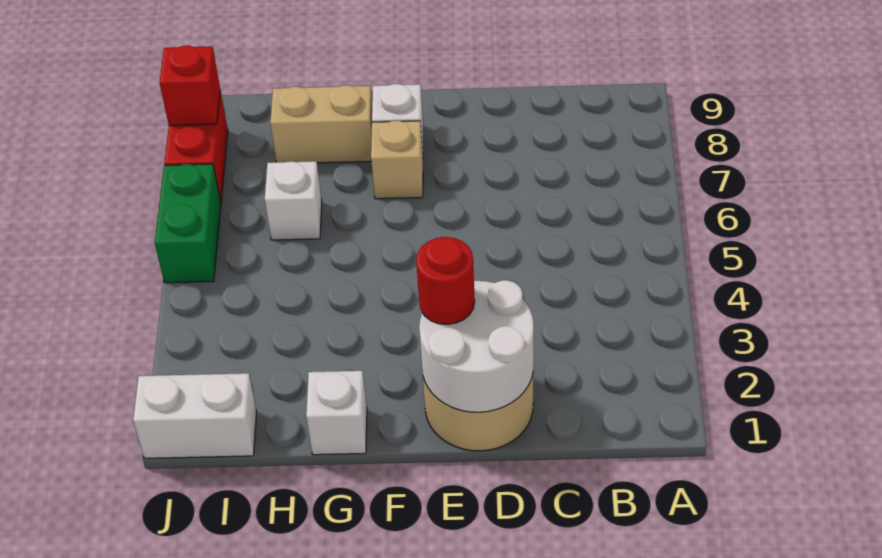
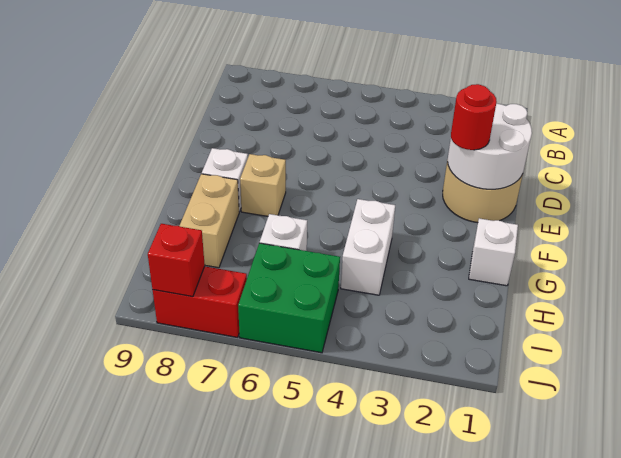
white brick I1:J1 level 1 -> white brick G4:H4 level 1
green brick J5:J6 level 1 -> green brick I5:J6 level 1

